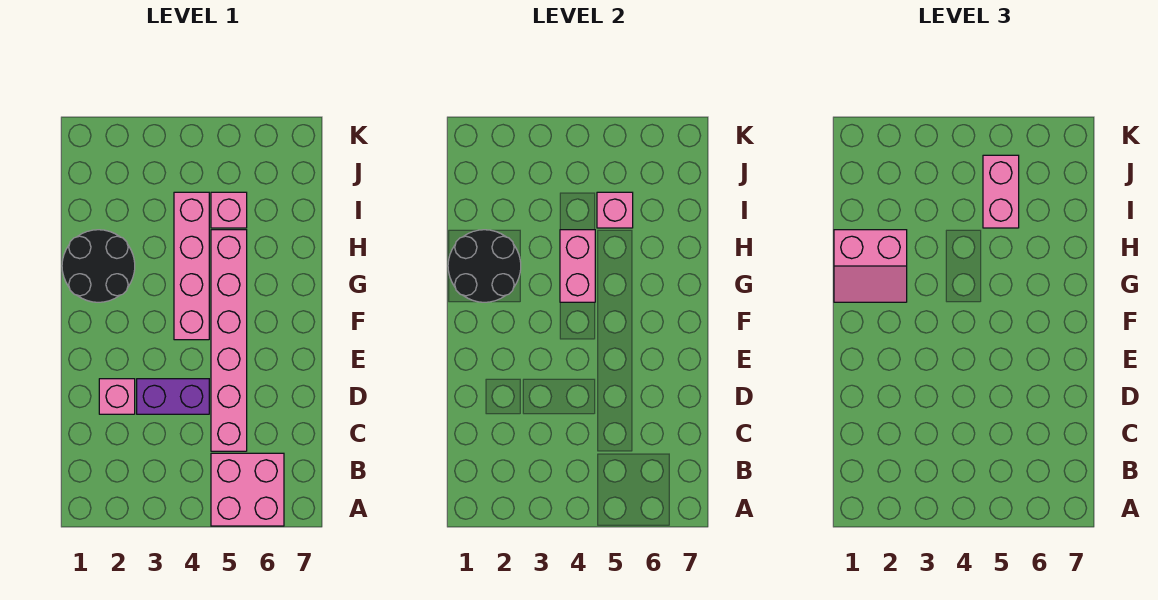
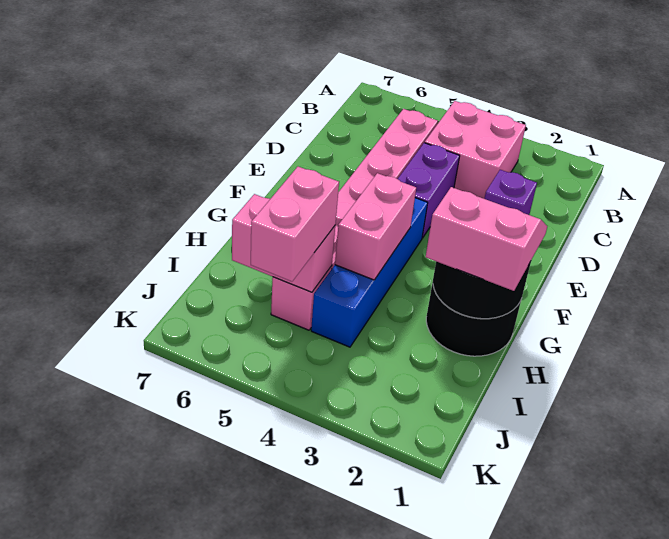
pink brick A5:B6 level 1 -> pink brick B3:C4 level 1
pink brick D2 level 1 -> purple brick D2 level 1
purple brick D3:D4 level 1 -> purple brick D4:E4 level 1
pink brick F4:I4 level 1 -> blue brick F4:I4 level 1
pink brick I5 level 2 -> pink brick I5:I6 level 2

